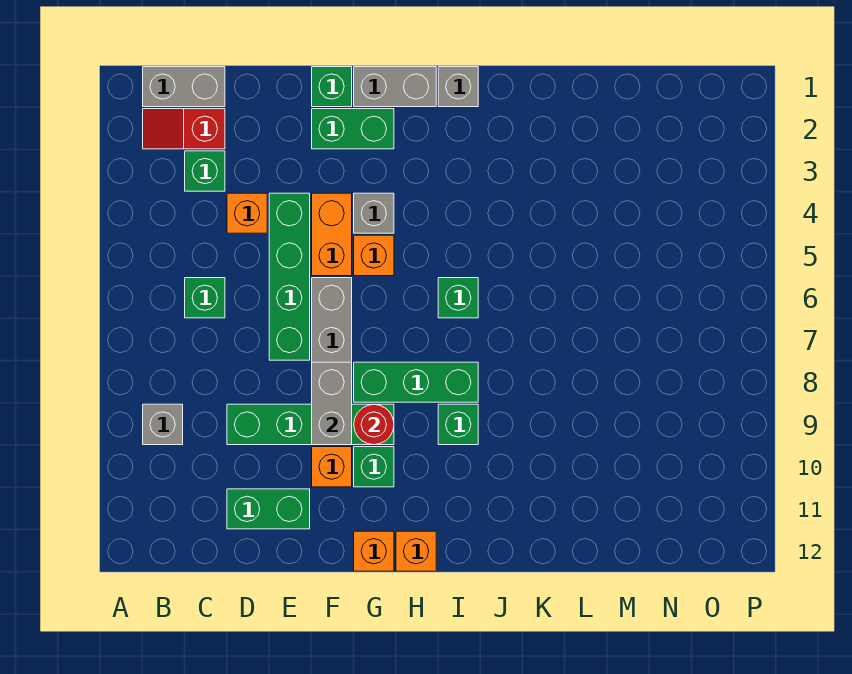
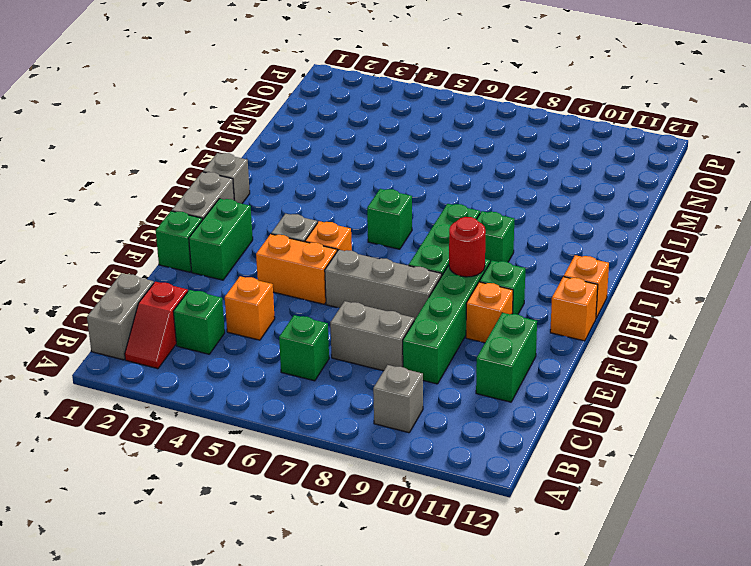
green brick E4:E7 level 1 -> none
grey brick F8:F9 level 2 -> grey brick D7:D8 level 1

